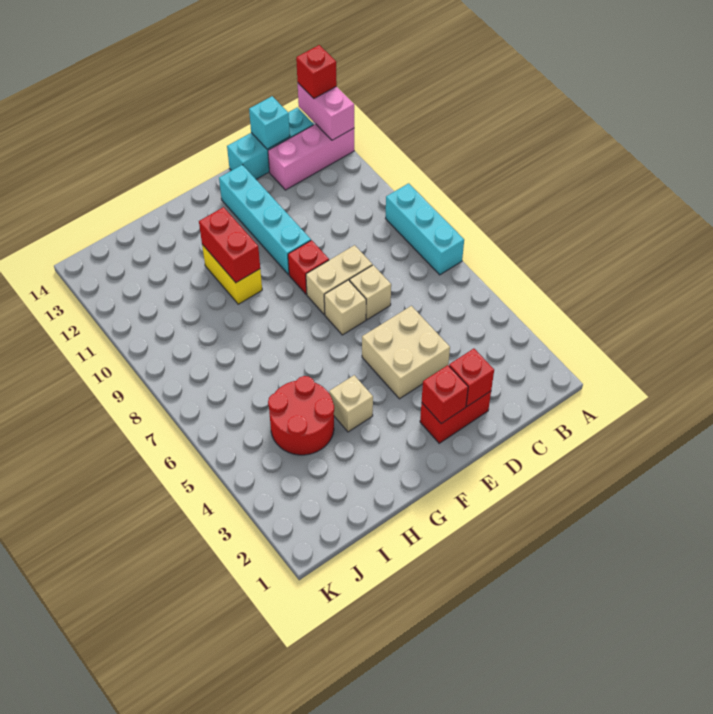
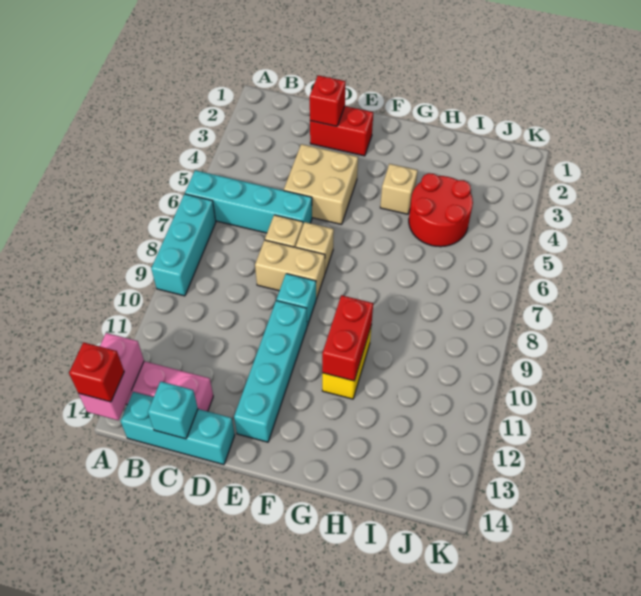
none -> cyan brick A6:D6 level 1
red brick E2 level 2 -> none
red brick E9 level 1 -> cyan brick E9 level 1

